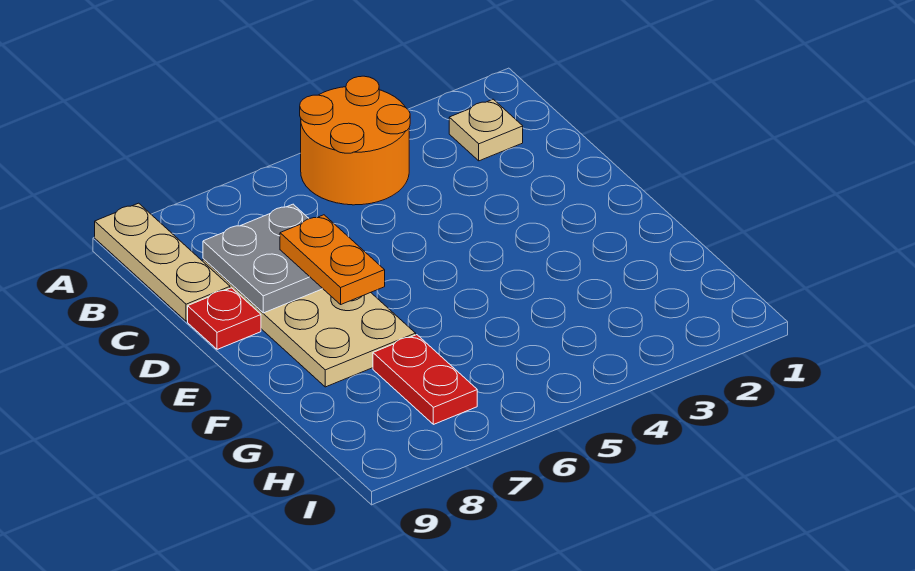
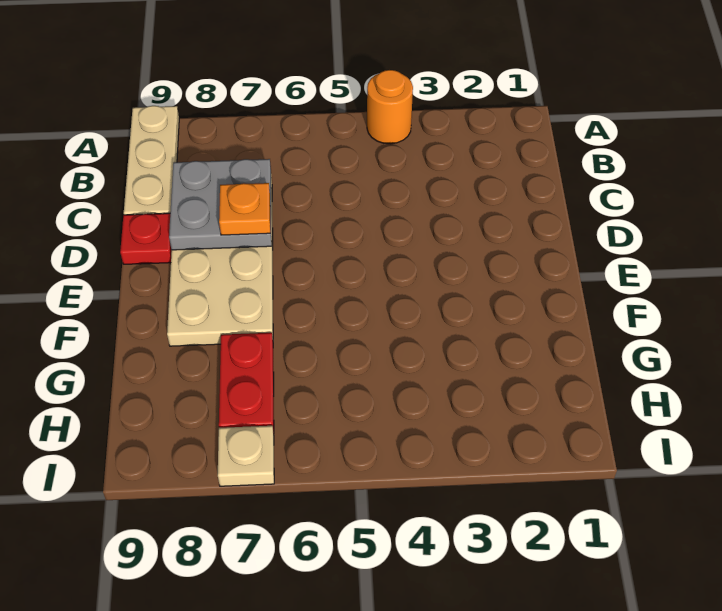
orange round brick A4:B5 level 1 -> orange round brick A4 level 1
tan plate B2 level 1 -> tan plate I7 level 1
orange plate D7:E7 level 3 -> orange plate D7 level 3

